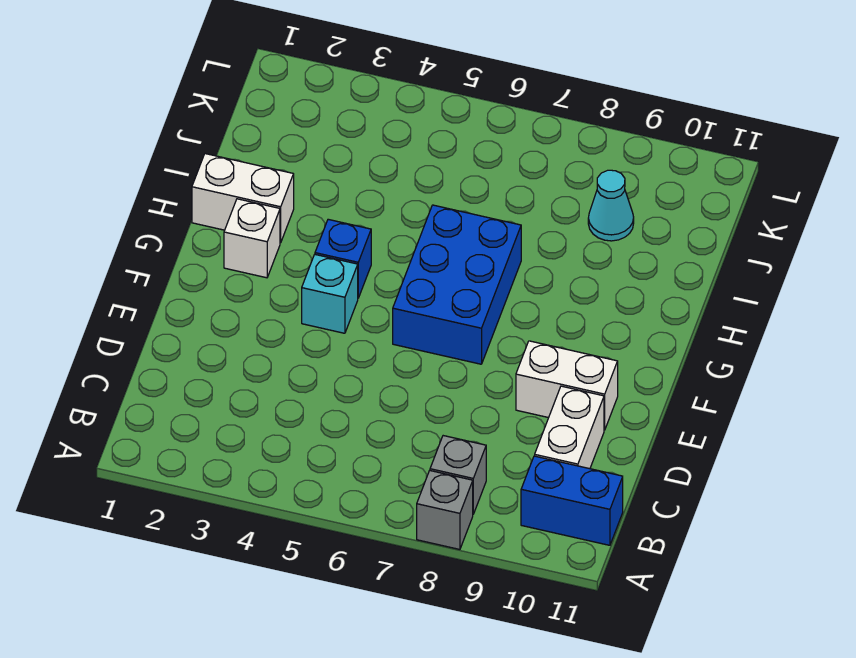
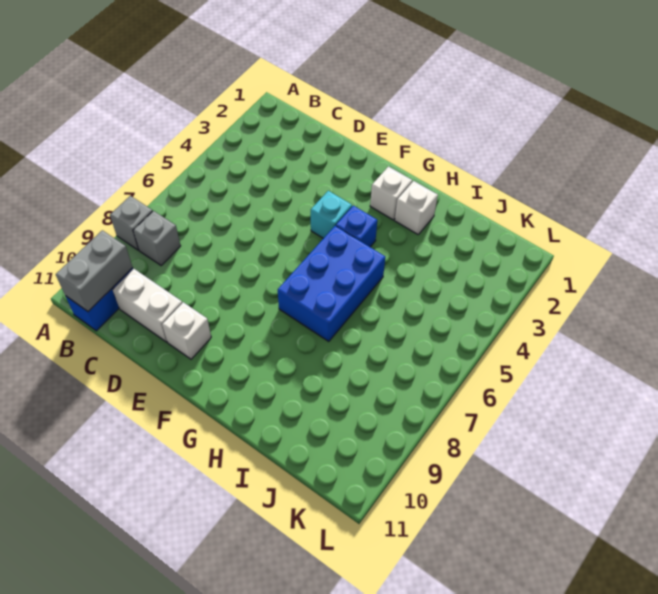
none -> grey brick B10:B11 level 2
white brick E9:E10 level 1 -> white brick E10 level 1
blue brick F6:H7 level 1 -> blue brick G5:H7 level 1
white brick H1:H2 level 1 -> white brick H2 level 1
cyan cone J9 level 1 -> none

